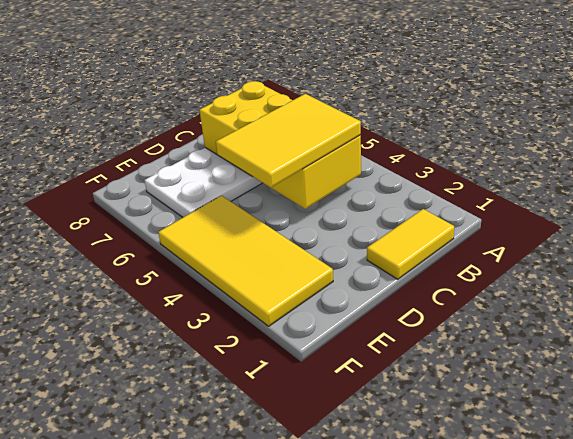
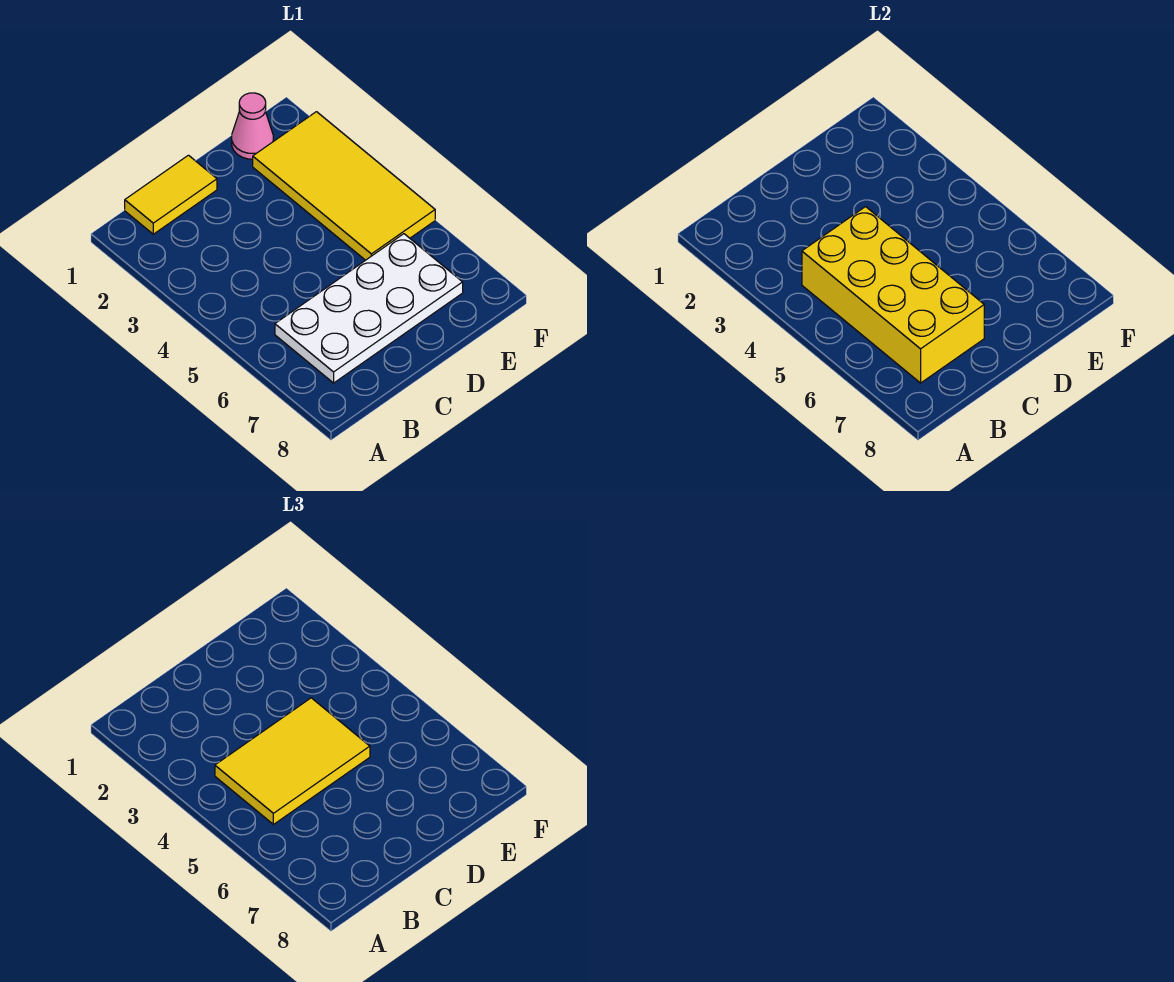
none -> pink cone E1 level 1

